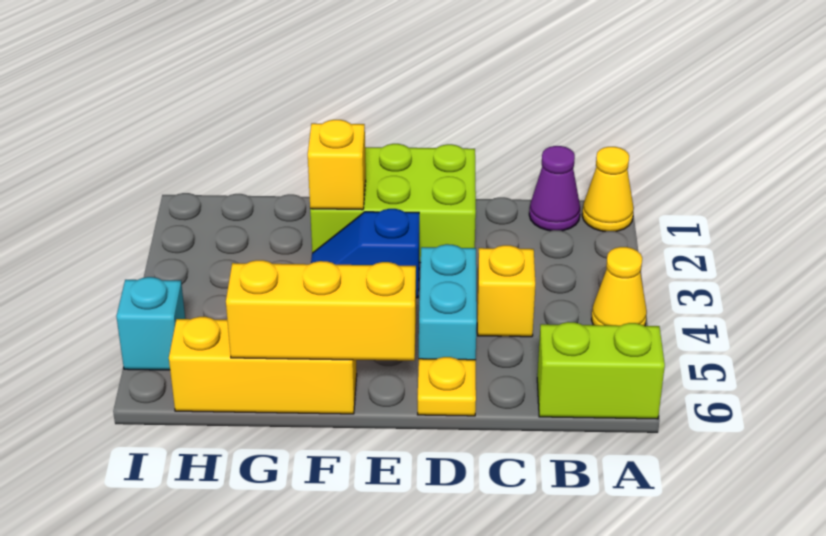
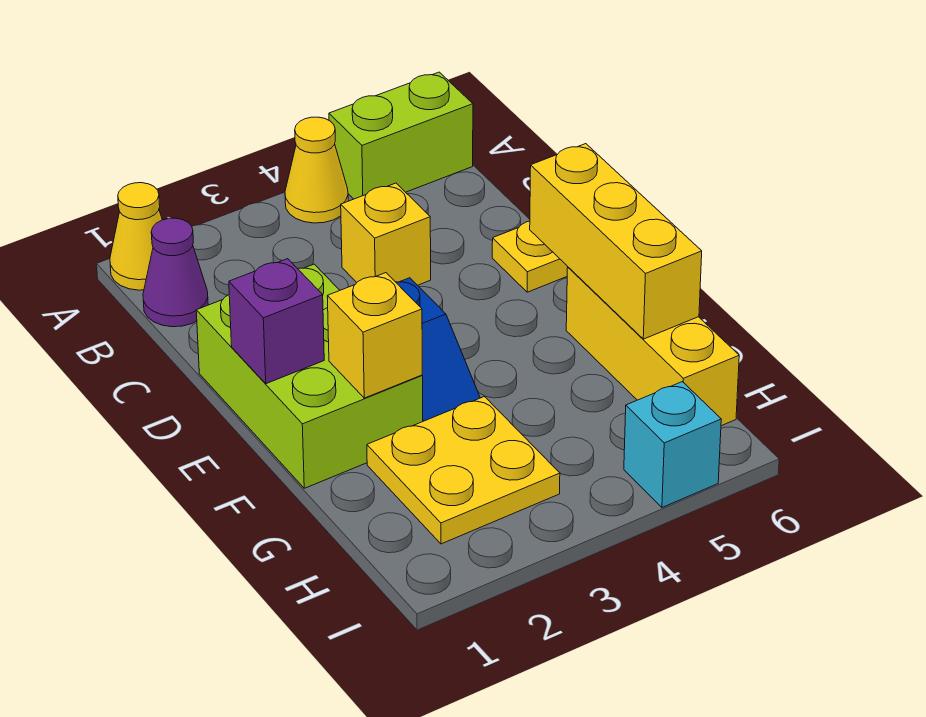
lime brick A6:B6 level 1 -> lime brick A5:A6 level 1
cyan brick D4:D5 level 1 -> none
none -> purple brick E1 level 2
none -> yellow plate G2:H3 level 1

